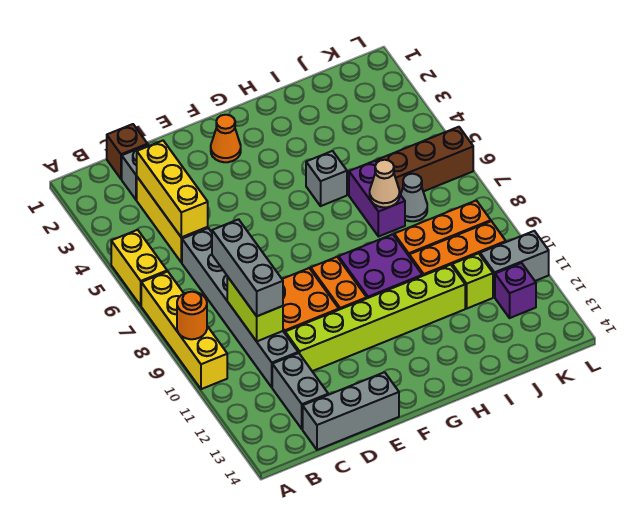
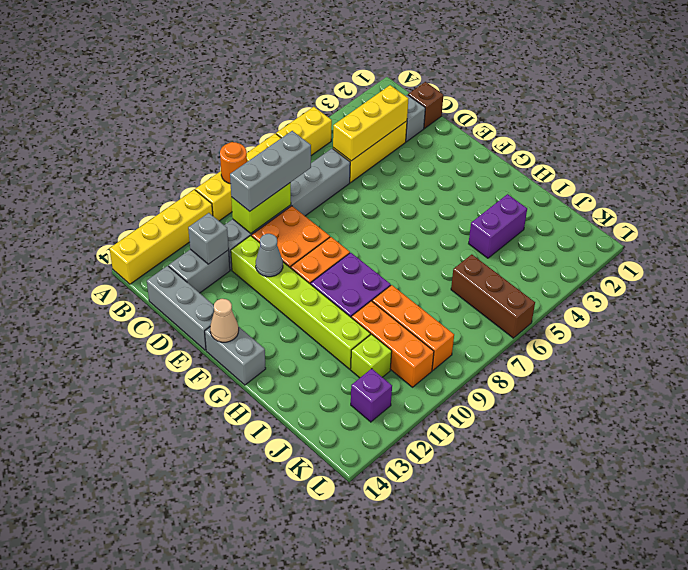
none -> yellow brick A11:A14 level 1
orange cone F2 level 1 -> none
grey brick H5 level 1 -> grey brick C12 level 2
purple brick I6:I7 level 1 -> purple brick I3:I4 level 1
tan cone I7 level 2 -> tan cone F14 level 2
grey cone J7 level 1 -> grey cone E11 level 2
grey brick K11:L11 level 1 -> grey brick F14:G14 level 1

